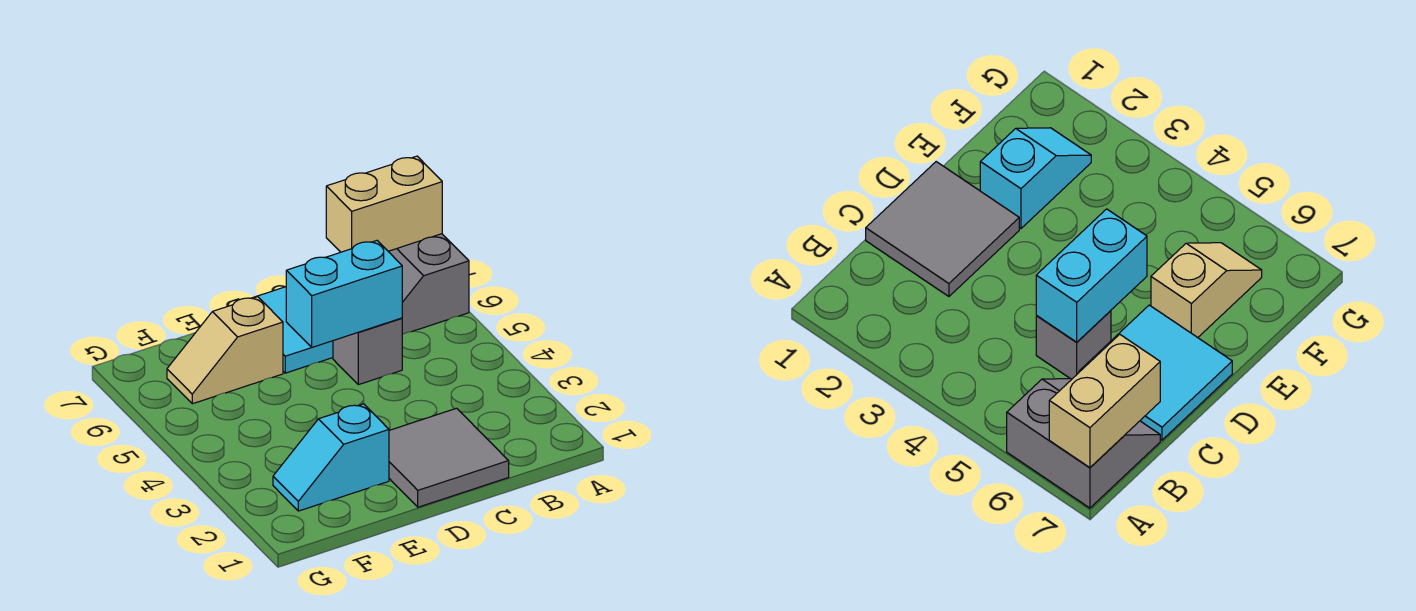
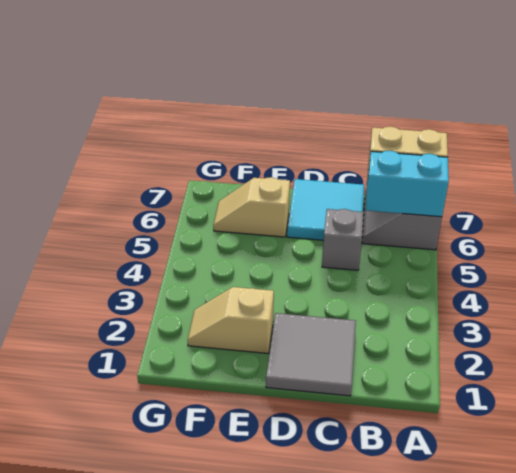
cyan brick C5:D5 level 2 -> cyan brick A6:B6 level 2
cyan slope E2:F2 level 1 top E -> tan slope E2:F2 level 1 top E

